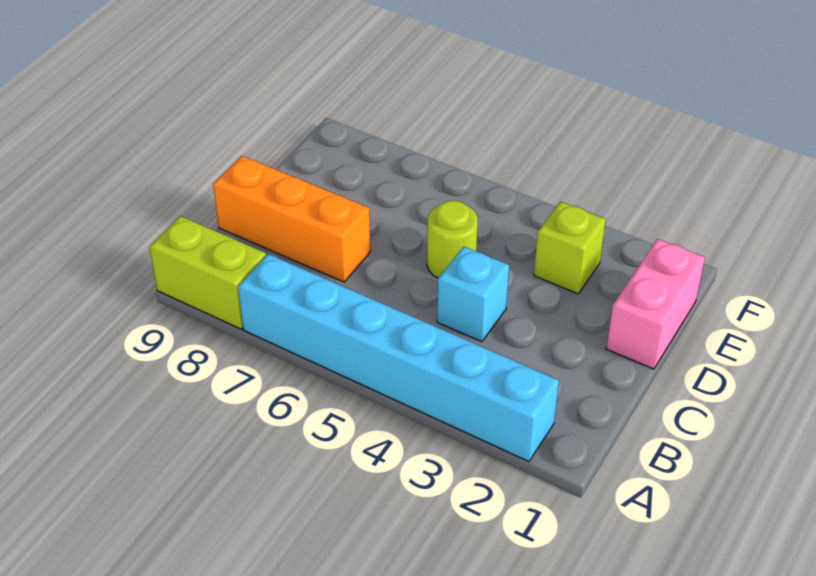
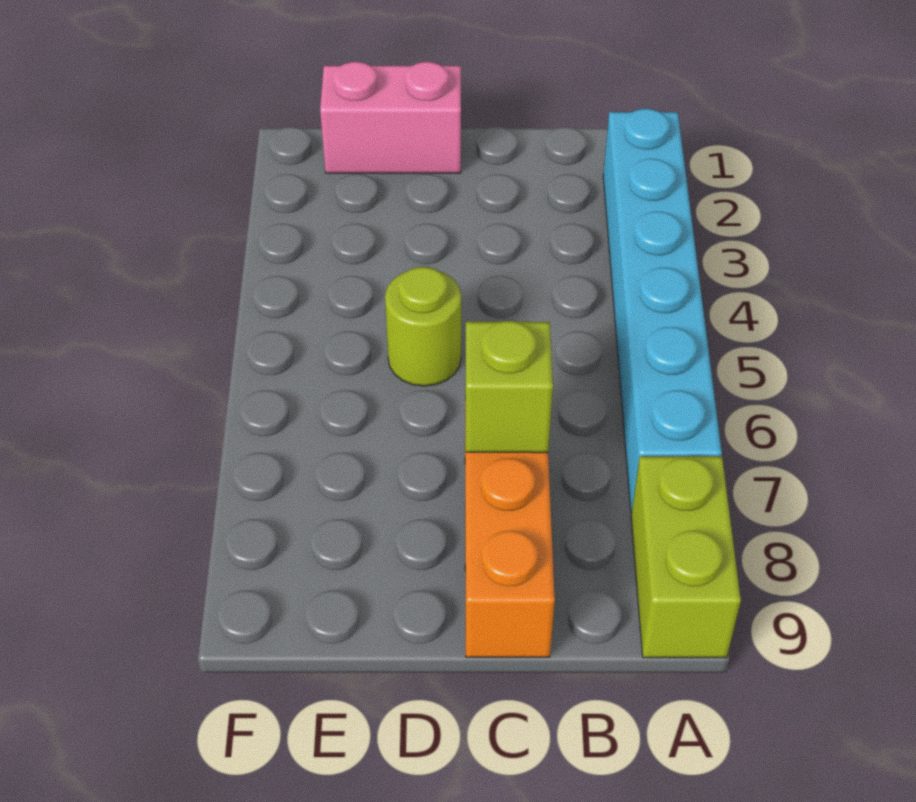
cyan brick C4 level 1 -> none
lime brick E3 level 1 -> lime brick C7 level 2

